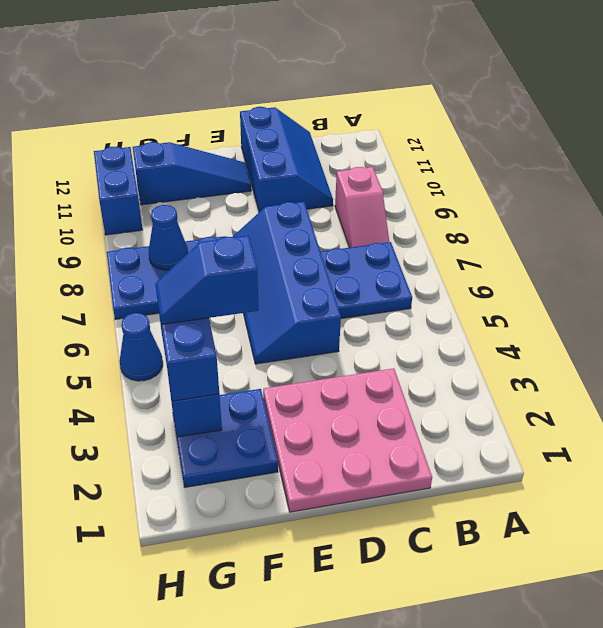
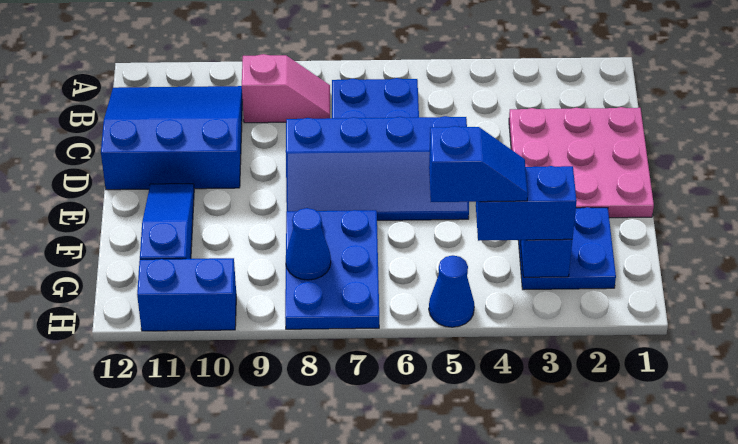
blue slope C10:D12 level 1 top D -> blue slope B10:D12 level 1 top D
blue slope F4:G4 level 4 top F -> blue slope G4:G5 level 4 top 5

